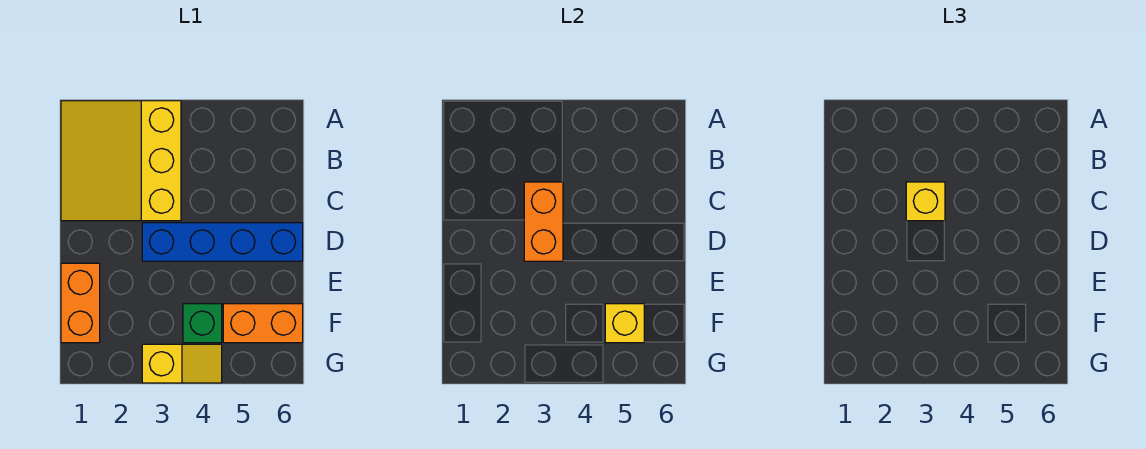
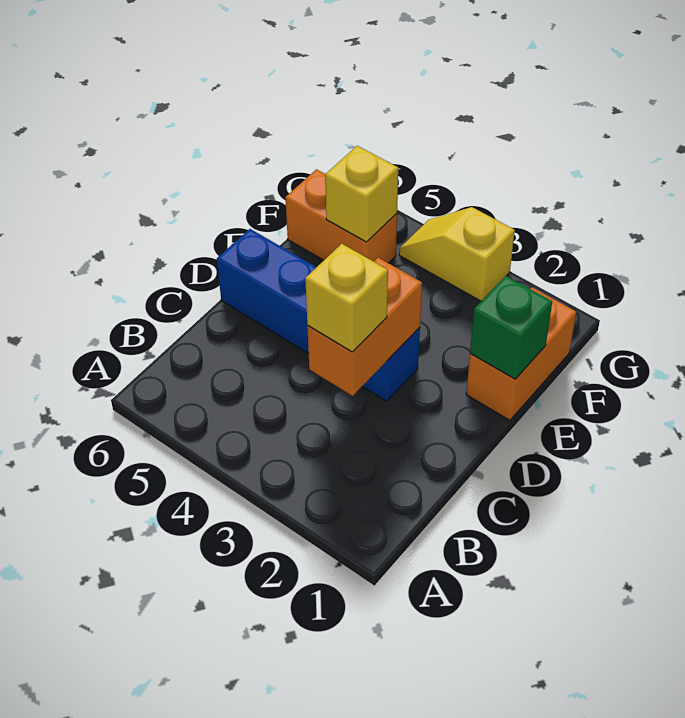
yellow slope A1:C3 level 1 top 3 -> none
green brick F4 level 1 -> green brick E1 level 2

